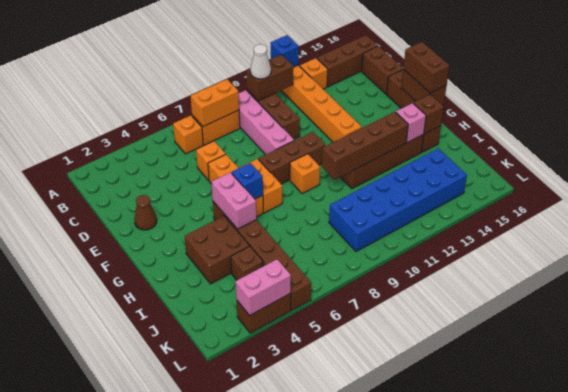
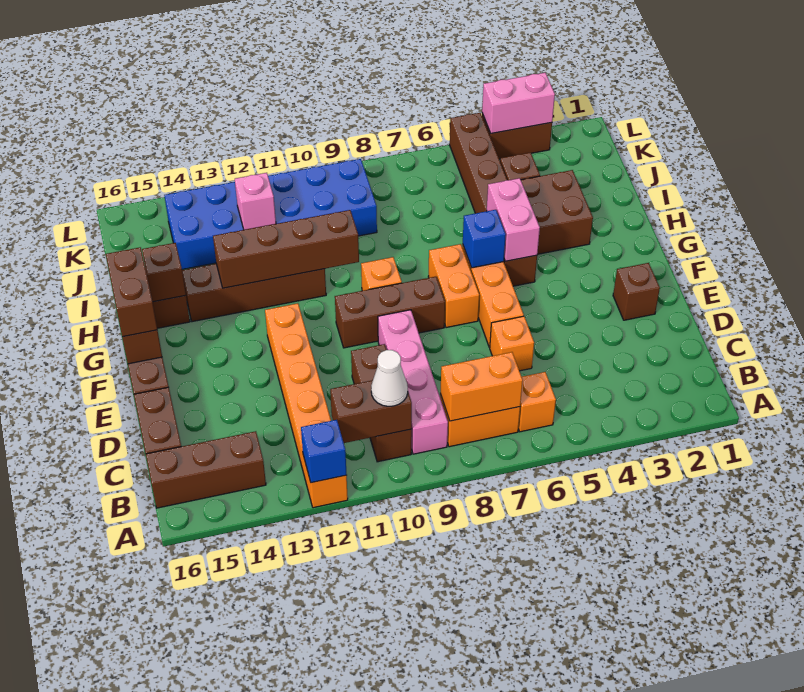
orange brick B13 level 1 -> none
brown cone E2 level 1 -> brown brick E2 level 1
pink brick H14 level 2 -> pink brick J12 level 2

